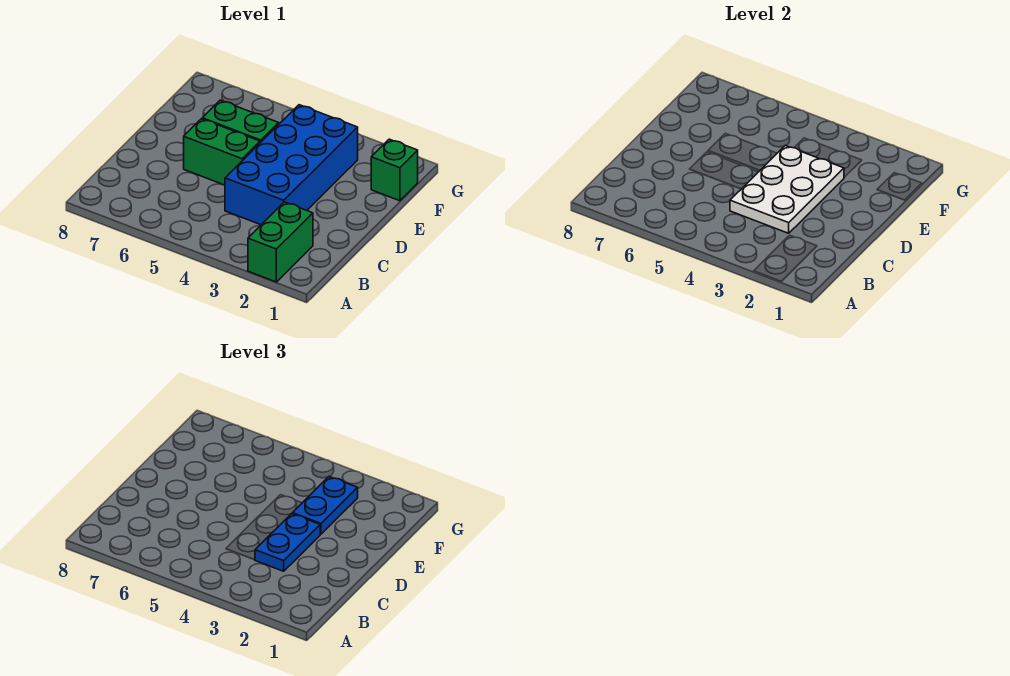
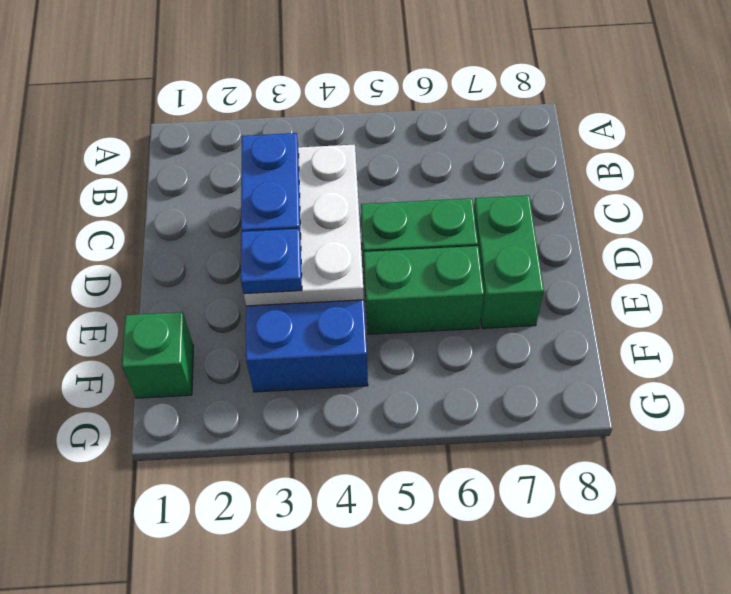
green brick A2:B2 level 1 -> green brick D7:E7 level 1
blue plate E3:F3 level 3 -> blue plate E3 level 3

